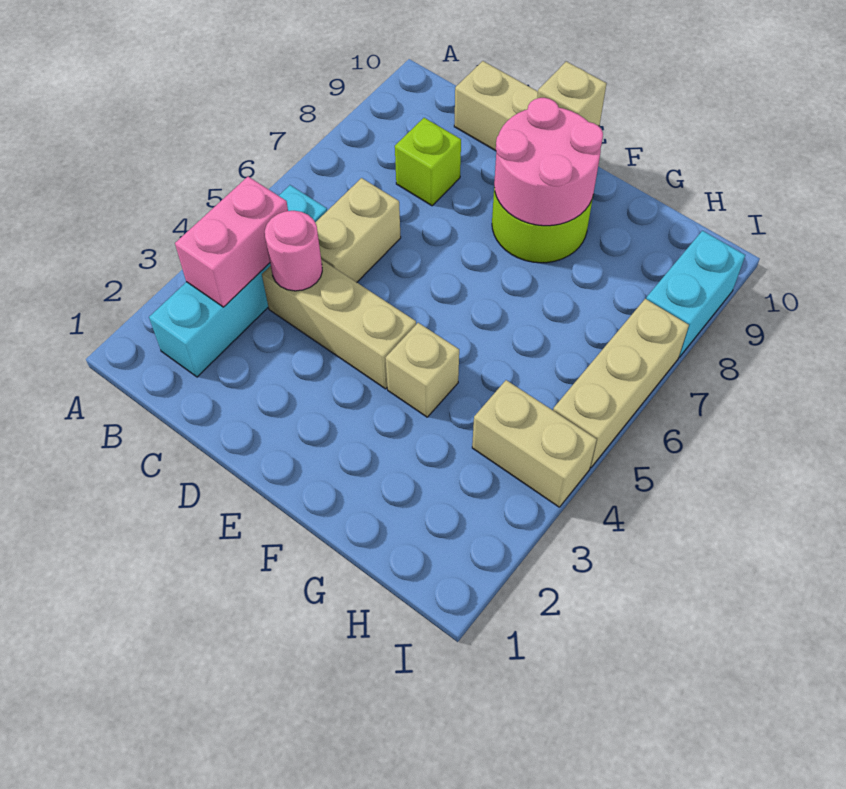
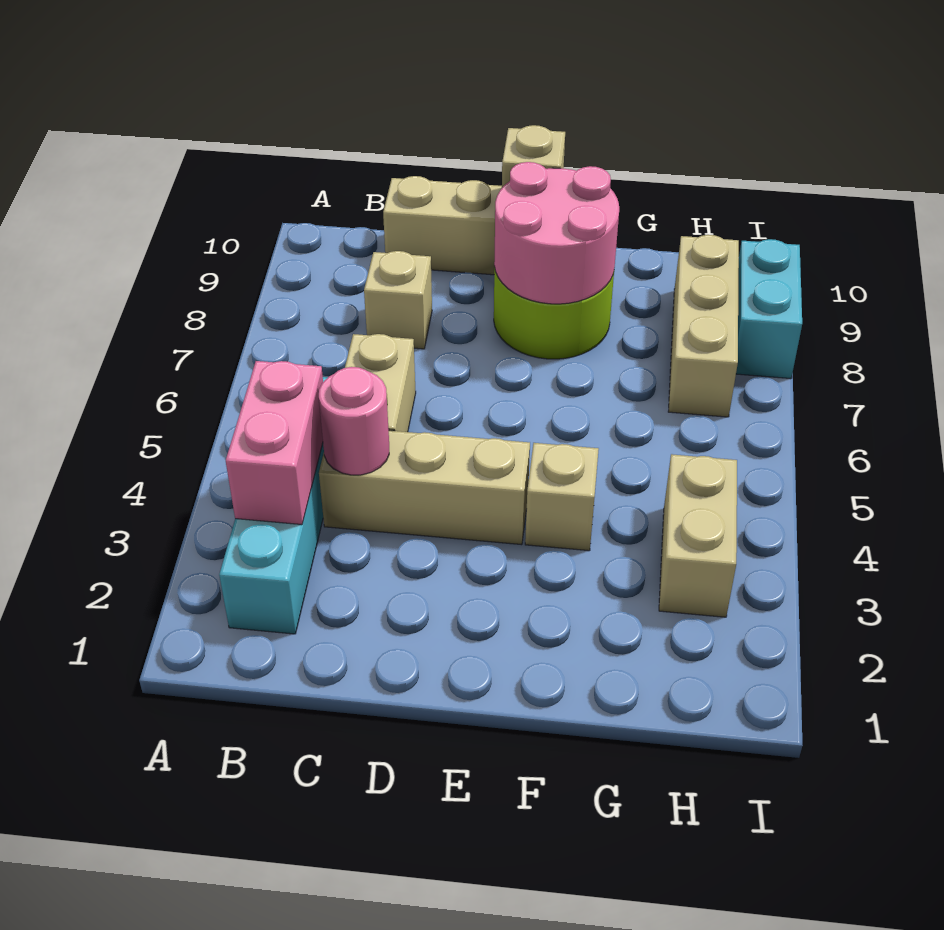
lime brick C8 level 1 -> tan brick C8 level 1
tan brick H4:I4 level 1 -> tan brick H3:H4 level 1
tan brick I5:I7 level 1 -> tan brick H7:H9 level 1

